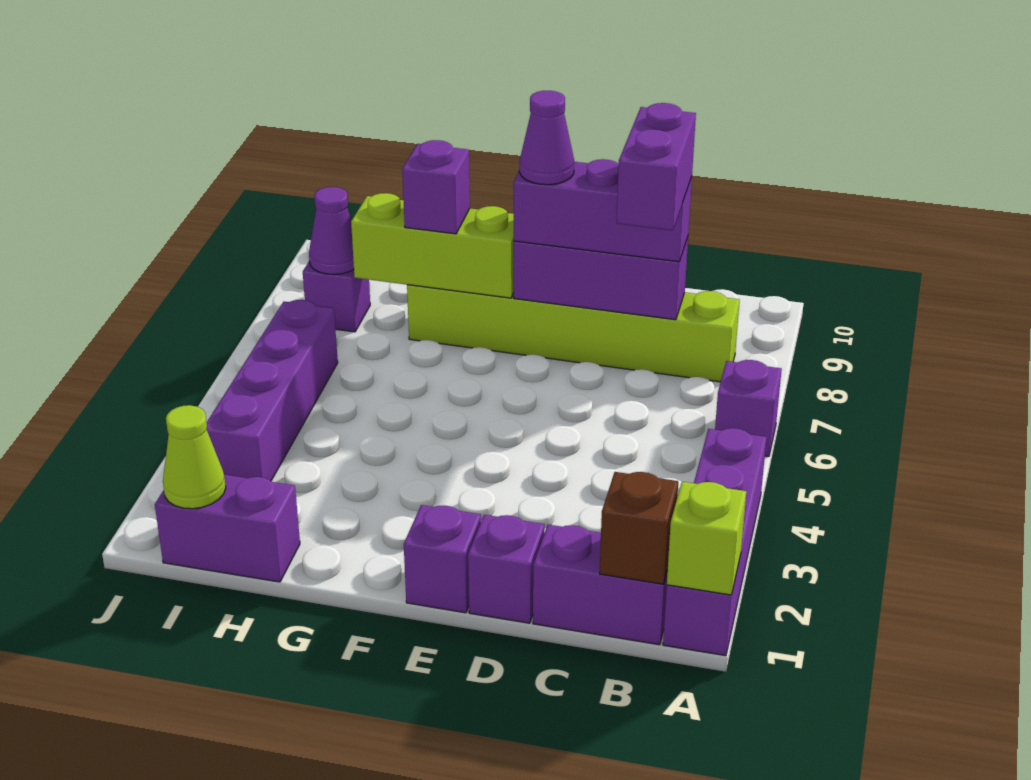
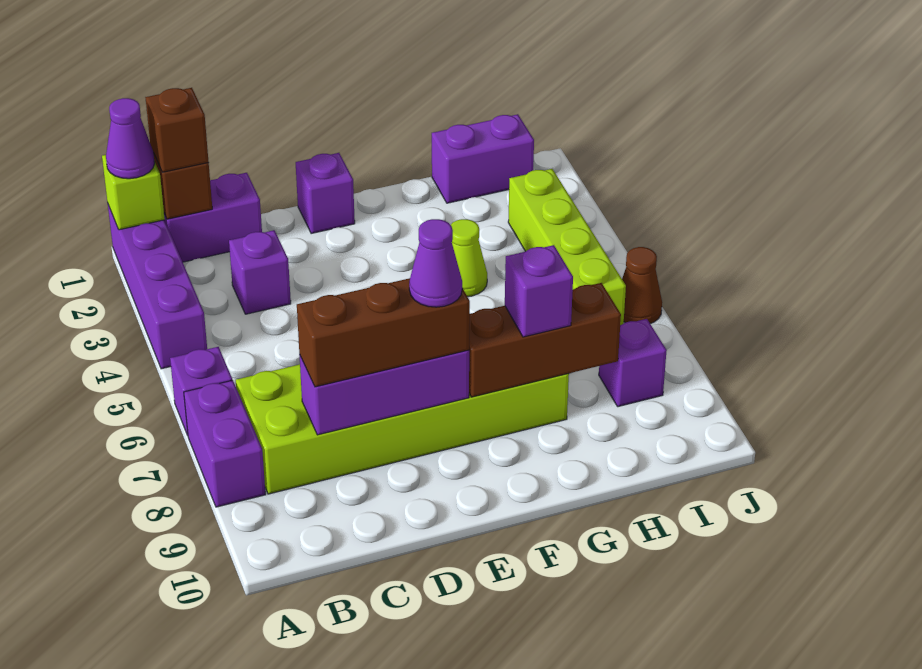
none -> brown brick B1 level 3
lime brick B8:G8 level 1 -> lime brick B7:G8 level 1
purple brick C7:C8 level 4 -> purple brick A7:A8 level 1
purple brick C8:E8 level 3 -> brown brick C8:E8 level 3
purple brick D1 level 1 -> purple brick C3 level 1
lime brick F8:H8 level 2 -> brown brick F8:H8 level 2
lime cone I1 level 2 -> lime cone G4 level 1
purple brick I3:I6 level 1 -> lime brick I3:I6 level 1
purple cone I8 level 2 -> purple cone A1 level 3
none -> brown cone J6 level 1

